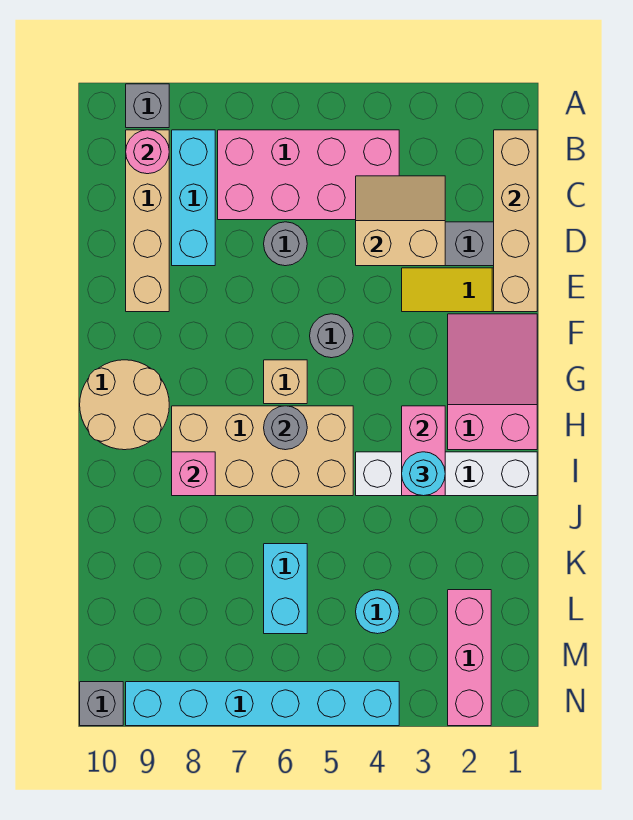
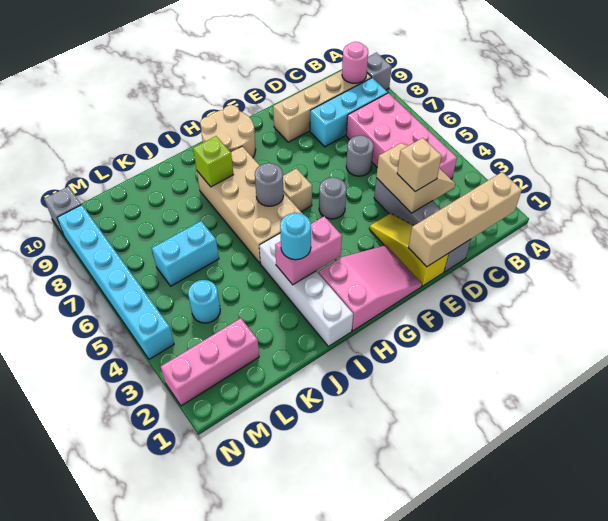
none -> tan brick D3 level 3
pink brick I8 level 2 -> lime brick I8 level 2

